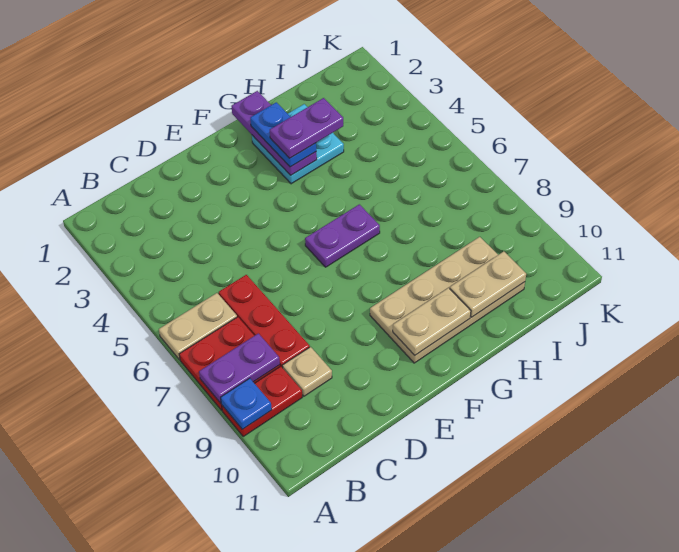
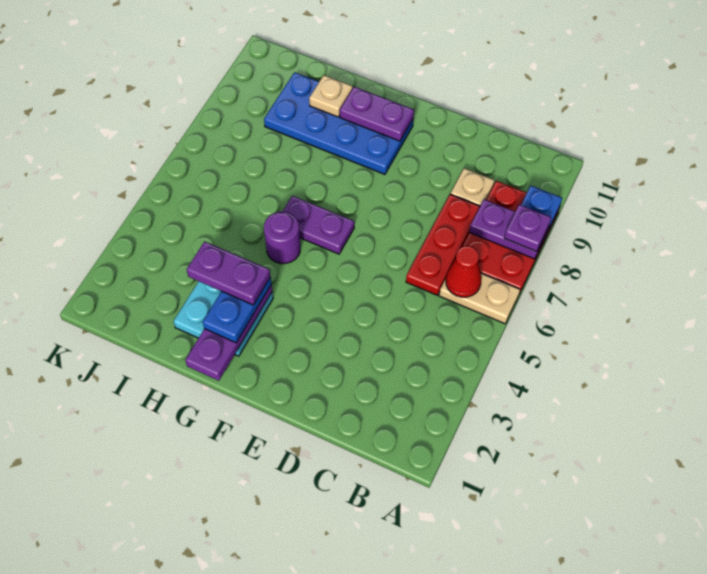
none -> purple plate A8 level 3
none -> red cone B6 level 2
tan plate F9:I10 level 1 -> blue plate F9:I10 level 1
tan plate F10:G10 level 2 -> purple plate F10:G10 level 2
none -> purple round brick G5 level 1
tan plate H10:I10 level 2 -> tan plate H10 level 2

